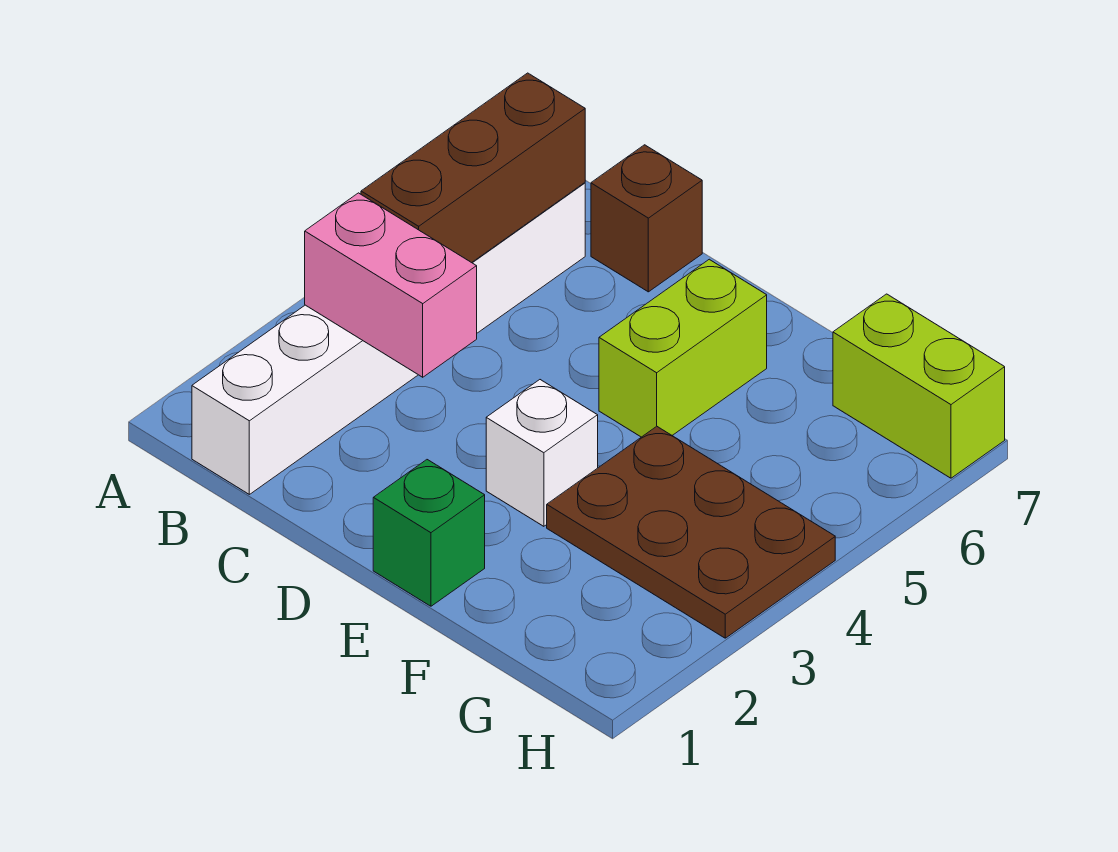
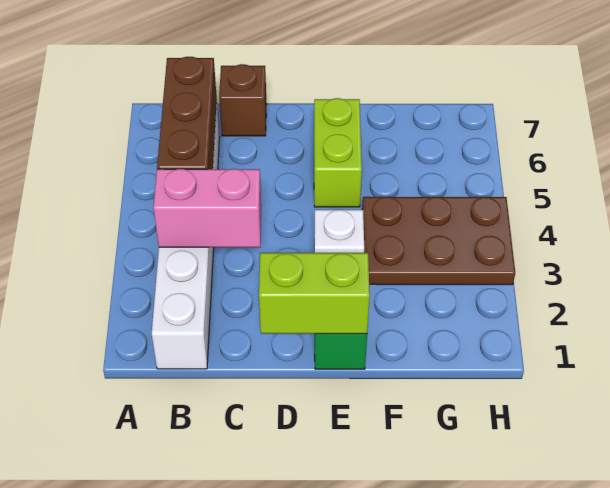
lime brick G7:H7 level 1 -> lime brick D1:E1 level 2

